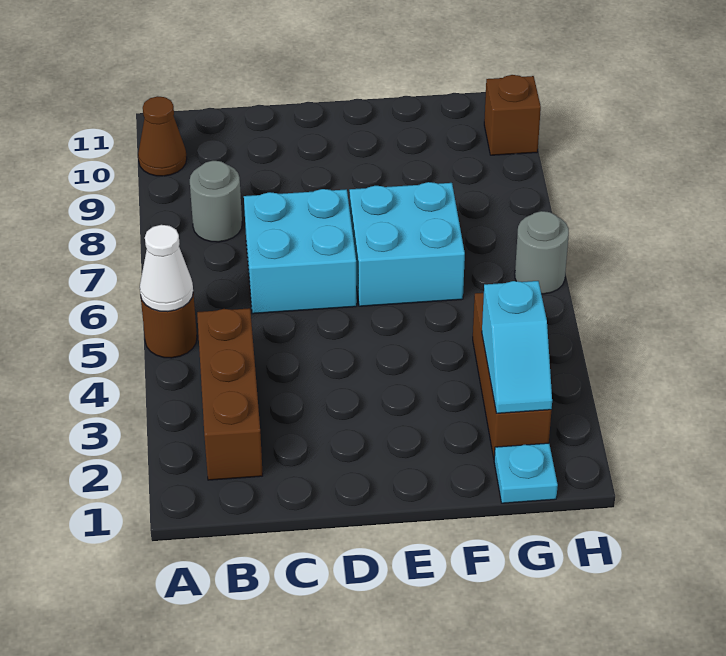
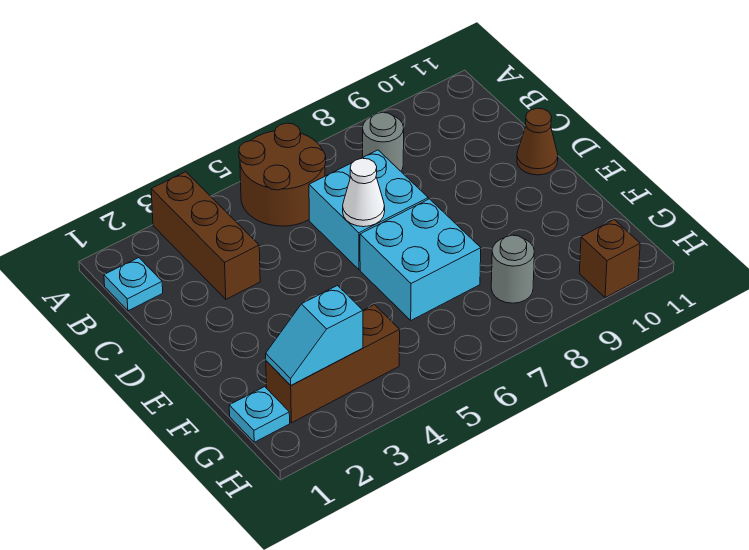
brown round brick A5 level 1 -> brown round brick A5:B6 level 1
white cone A5 level 2 -> white cone D6 level 2
brown cone A10 level 1 -> brown cone D11 level 1
none -> cyan plate B1 level 1
brown brick B2:B4 level 1 -> brown brick A3:C3 level 1
grey round brick H6 level 1 -> grey round brick G8 level 1

